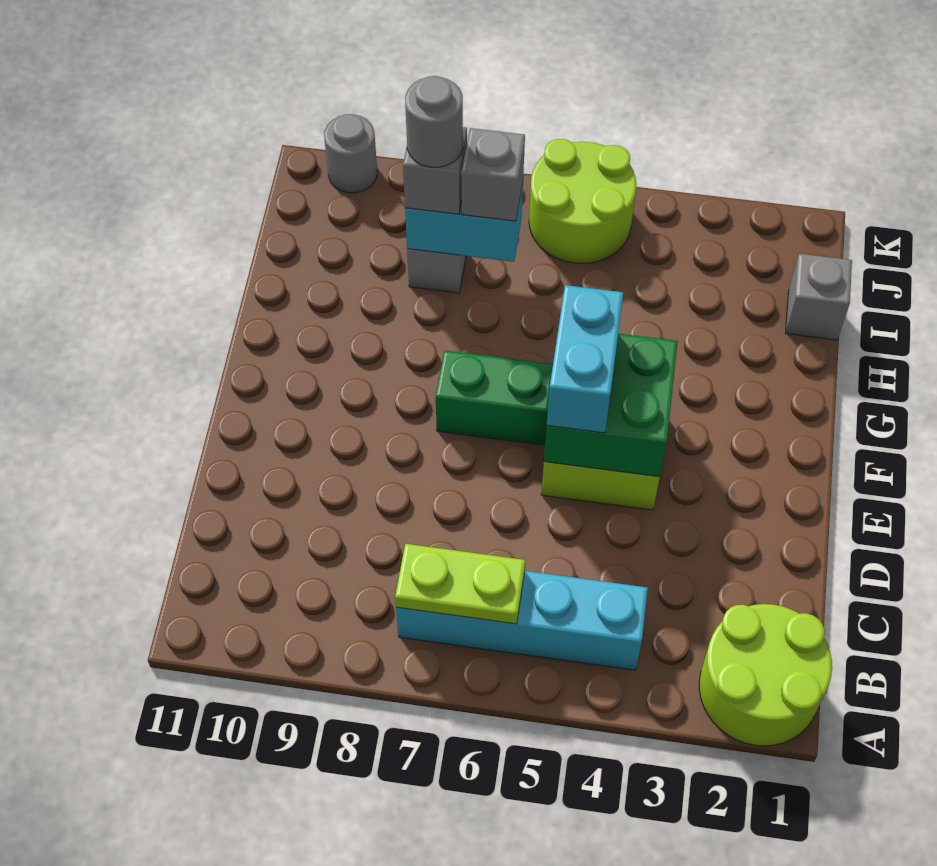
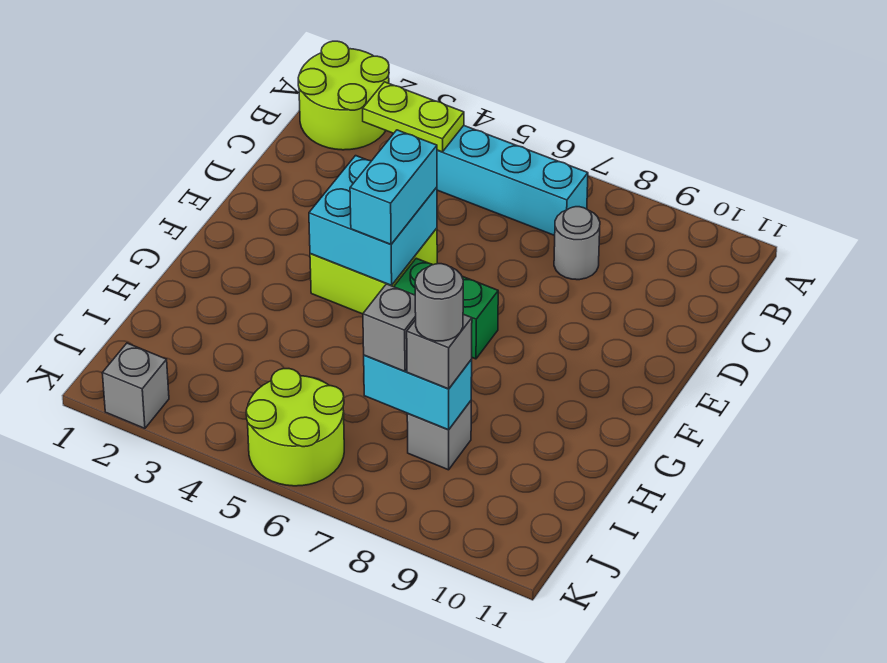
lime plate B6:B7 level 2 -> lime plate B3:B4 level 2
green brick E4:F5 level 2 -> cyan brick E4:F5 level 2
grey brick I1 level 1 -> grey brick K2 level 1
grey round brick K10 level 1 -> grey round brick C8 level 1

